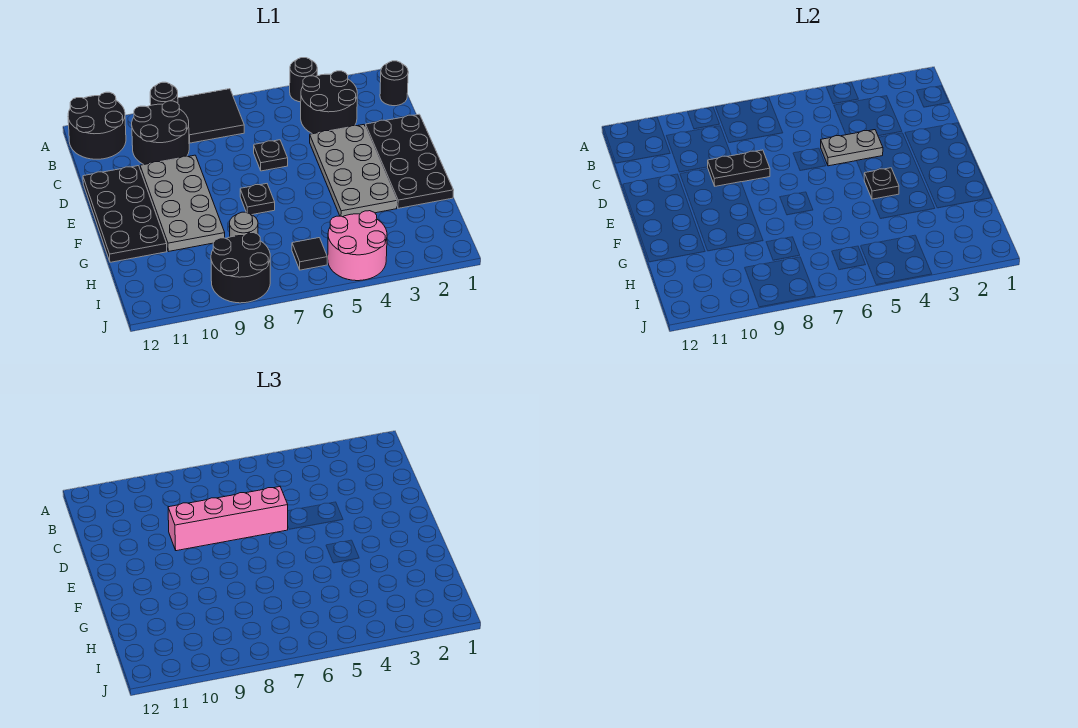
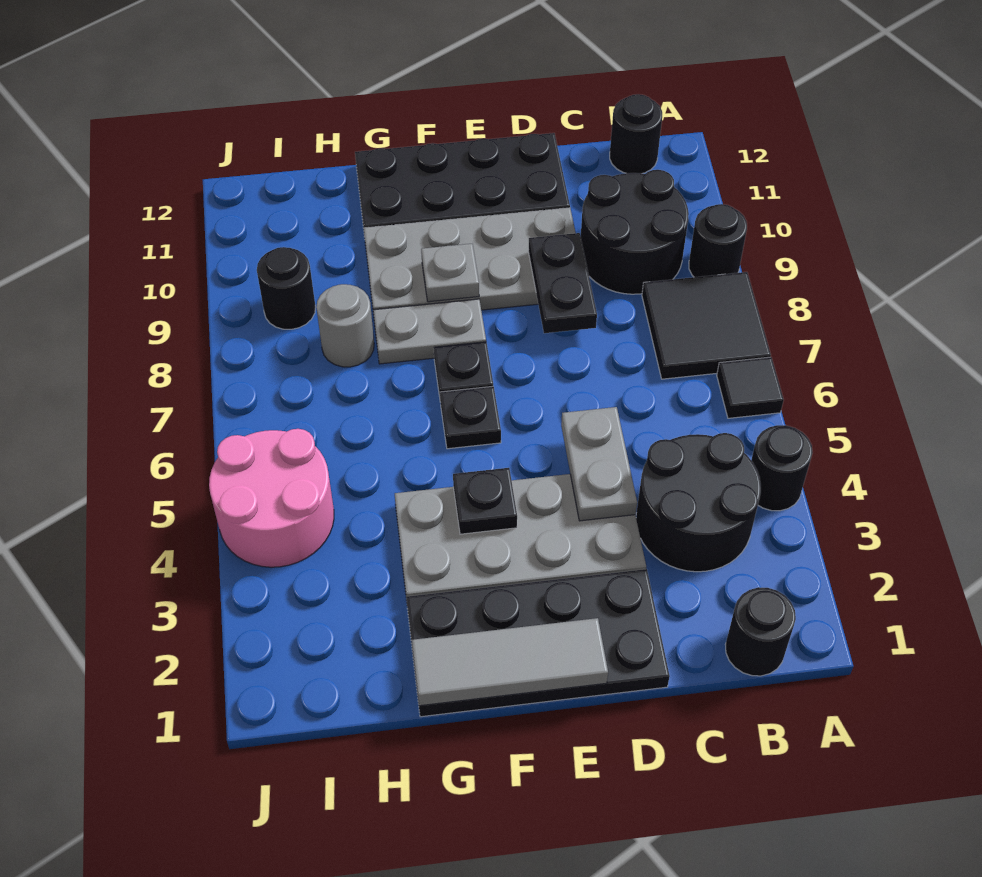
black round brick A11:B12 level 1 -> black round brick B12 level 1
black plate D6 level 1 -> black plate F6 level 1
pink brick D6:D9 level 3 -> none
none -> grey tile E1:G1 level 2
none -> grey plate F8:G8 level 1
none -> grey plate F9 level 2
black tile I6 level 1 -> black tile A6 level 1
black round brick I8:J9 level 1 -> black round brick I9 level 1

